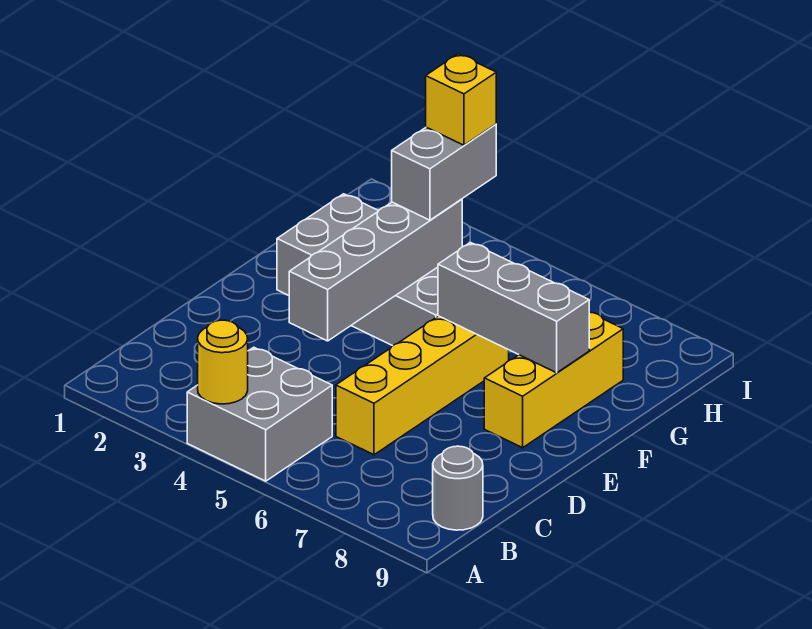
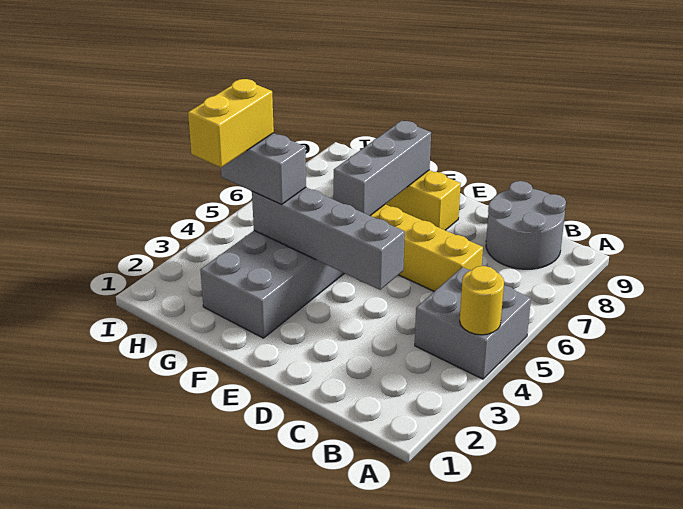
grey round brick B9 level 1 -> grey round brick B8:C9 level 1
yellow brick H4 level 4 -> yellow brick H3:H4 level 4

